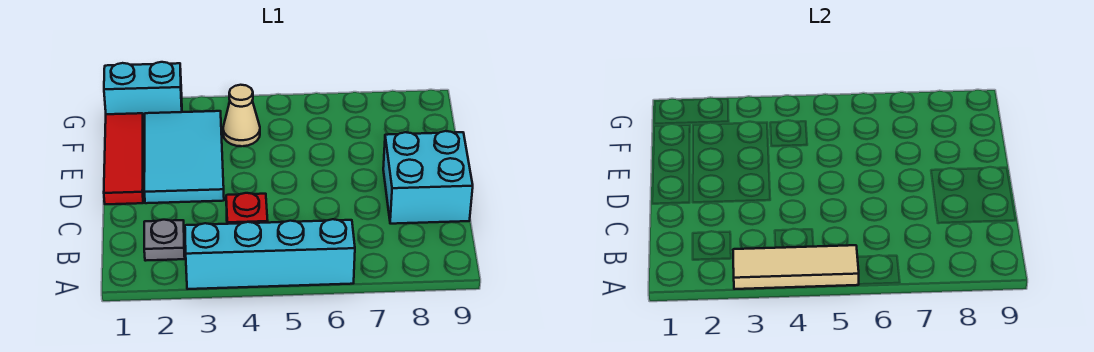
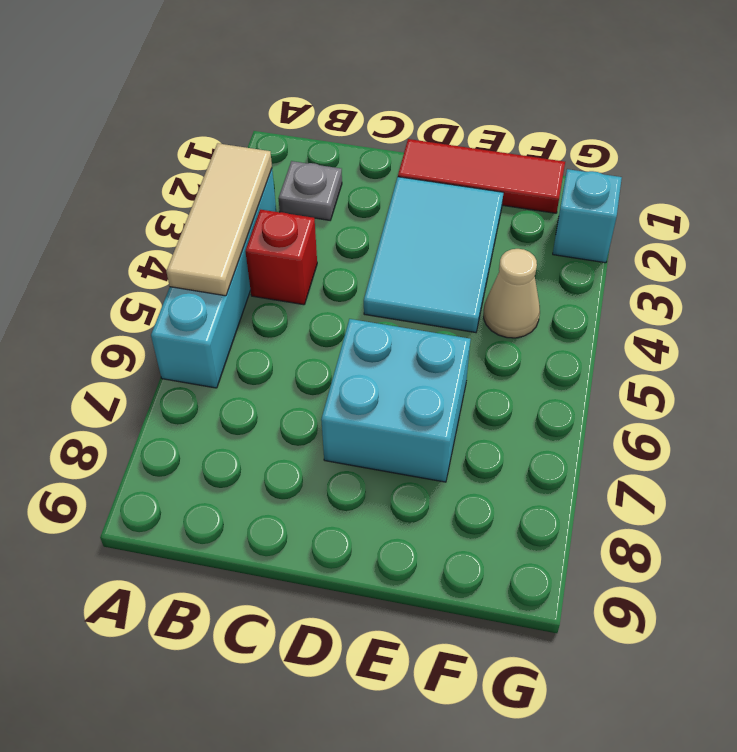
cyan brick C8:D9 level 1 -> cyan brick D6:E7 level 1
cyan tile D2:F3 level 1 -> cyan tile D2:E4 level 1
cyan brick G1:G2 level 1 -> cyan brick G2 level 1

